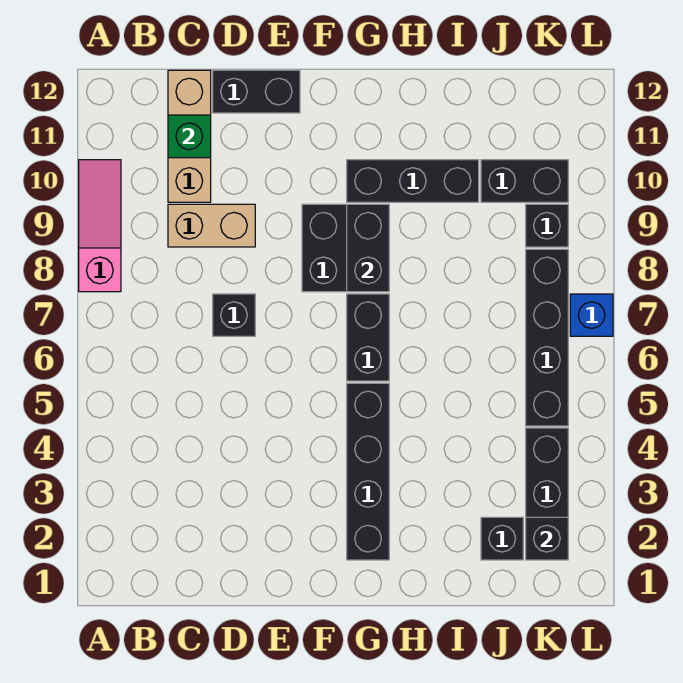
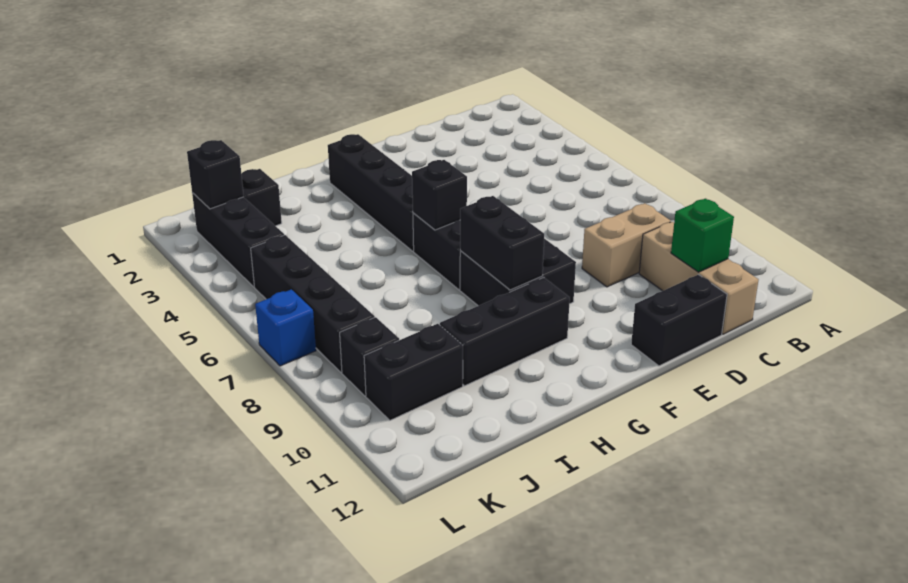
pink slope A8:A10 level 1 top 8 -> none
black brick D7 level 1 -> black brick G6 level 2

